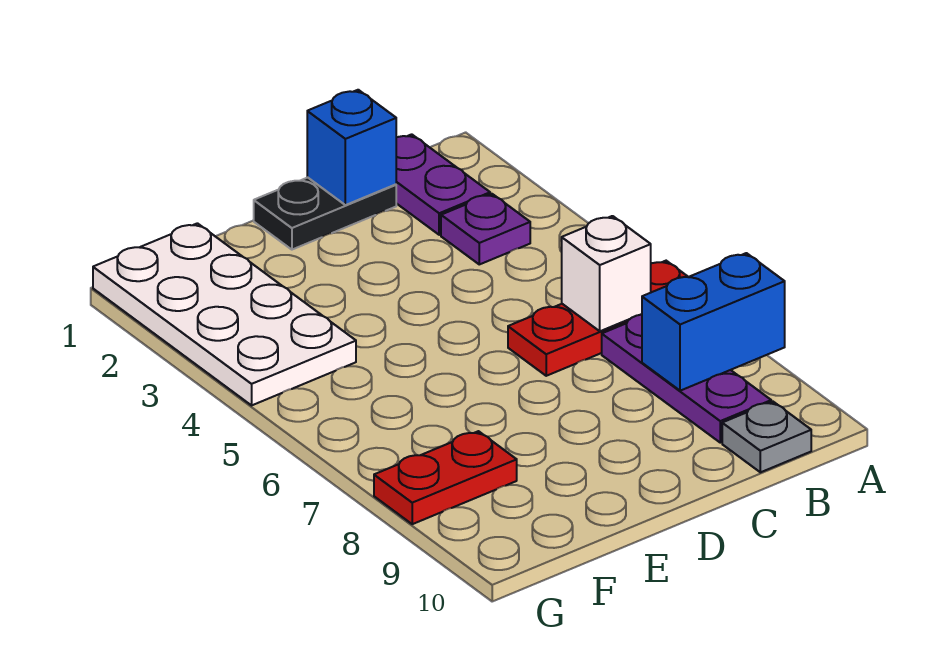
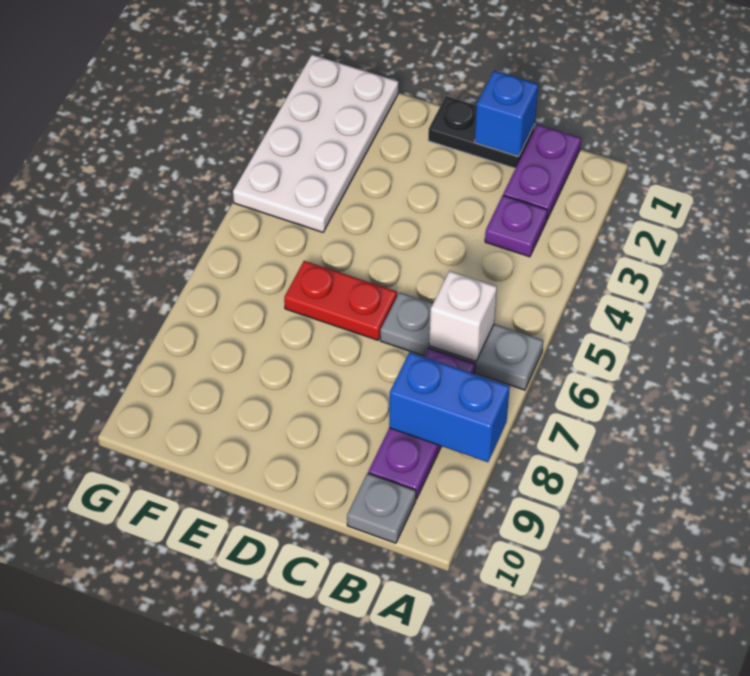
red plate A6:C6 level 1 -> grey plate A6:C6 level 1
red plate F8:G8 level 1 -> red plate D6:E6 level 1

